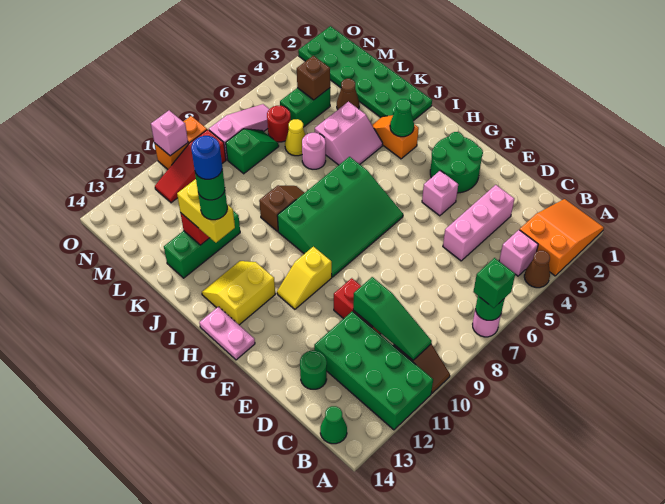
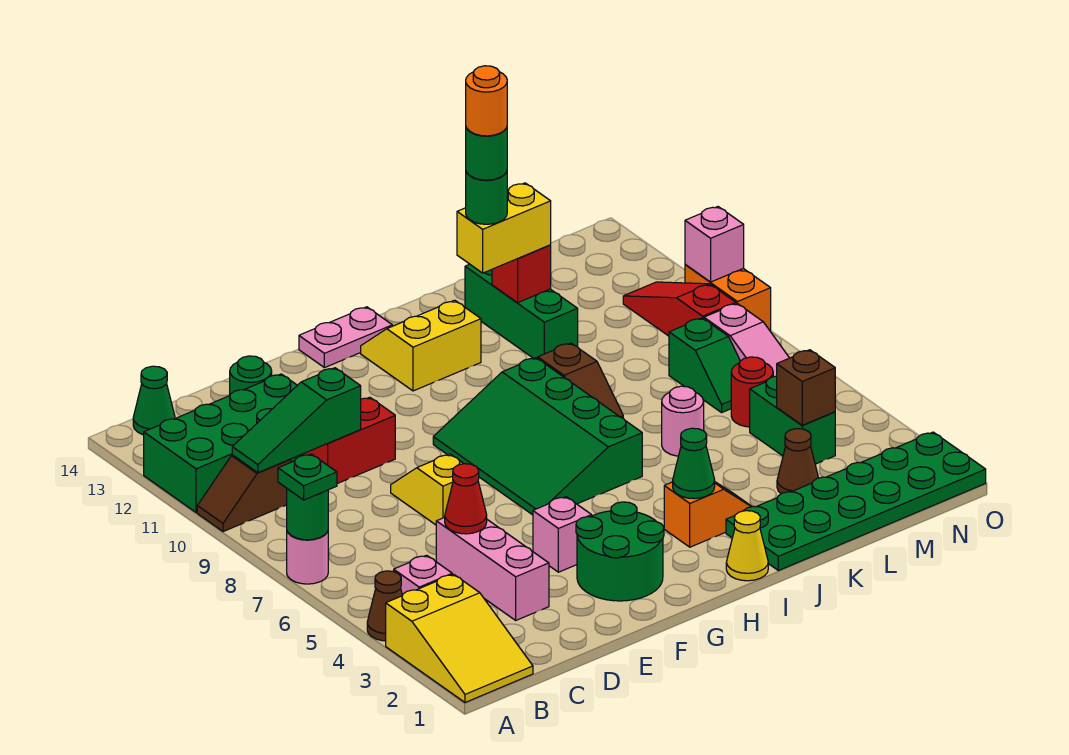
orange slope A1:B3 level 1 top 3 -> yellow slope A1:B3 level 1 top 3
green brick A7 level 3 -> green plate A7 level 3
none -> red cone D5 level 2
yellow slope G10:G11 level 1 top 10 -> yellow slope E7:E8 level 1 top 7
yellow slope H12:I13 level 1 top H -> yellow slope H12:I13 level 1 top 12
pink slope J4:K5 level 1 top K -> none
blue round brick J12 level 6 -> orange round brick J12 level 6
yellow cone L6 level 1 -> yellow cone I1 level 1

